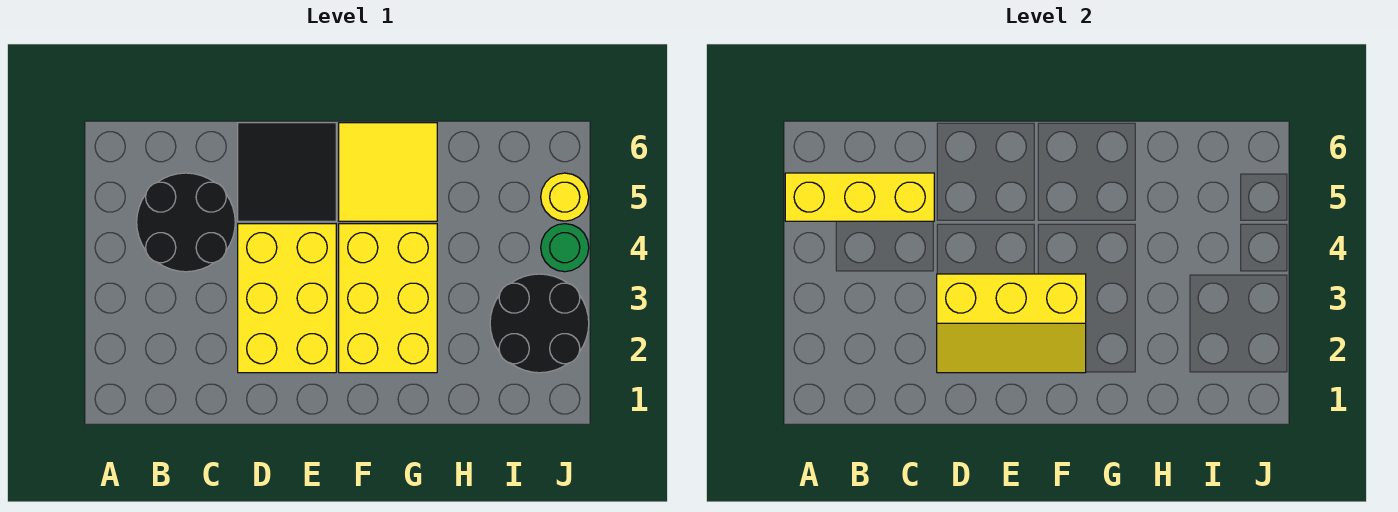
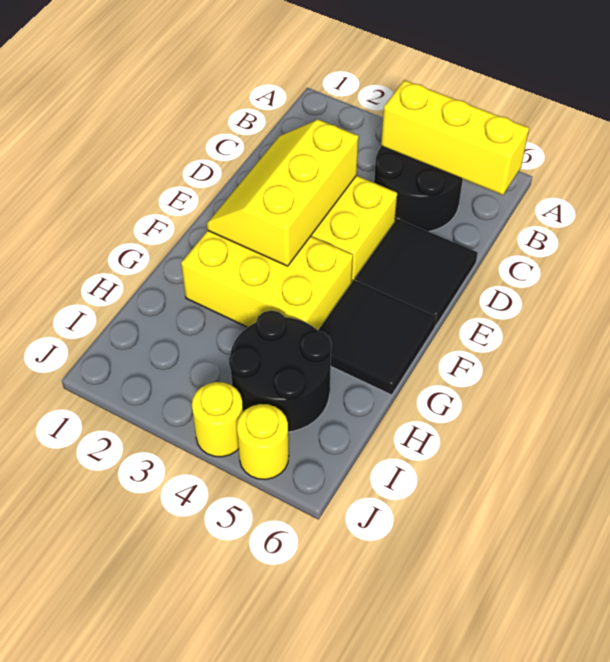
yellow brick A5:C5 level 2 -> yellow brick B4:B6 level 2
yellow tile F5:G6 level 1 -> black tile F5:G6 level 1
black round brick I2:J3 level 1 -> black round brick H4:I5 level 1
green round brick J4 level 1 -> yellow round brick J4 level 1

